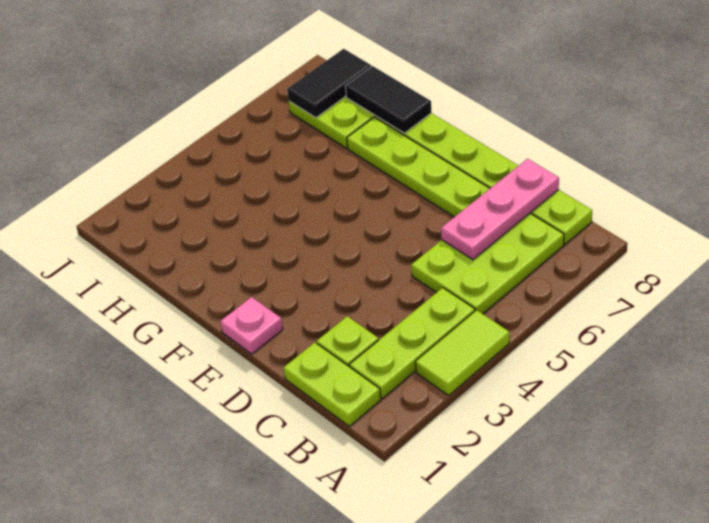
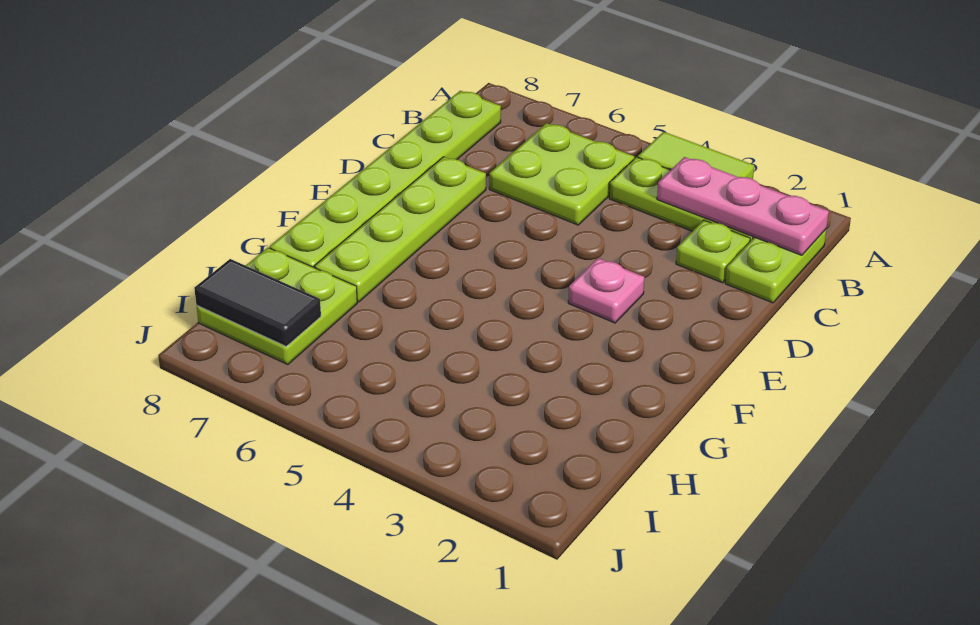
lime plate B5:C7 level 1 -> lime plate B5:C6 level 1
pink plate C6:C8 level 2 -> pink plate B1:B3 level 2
pink plate E1 level 1 -> pink plate E3 level 1
black tile G8:H8 level 2 -> none

